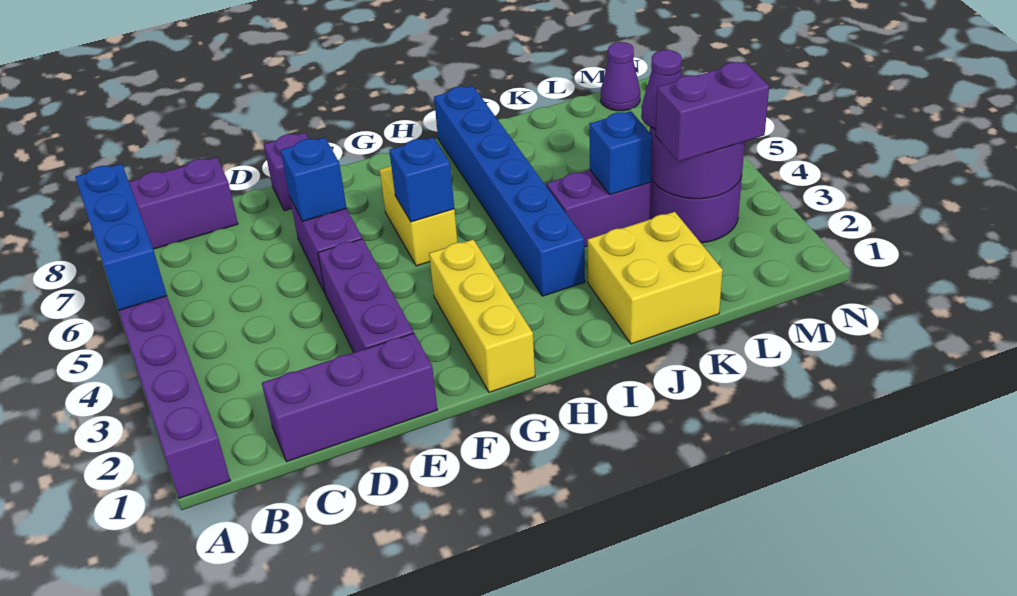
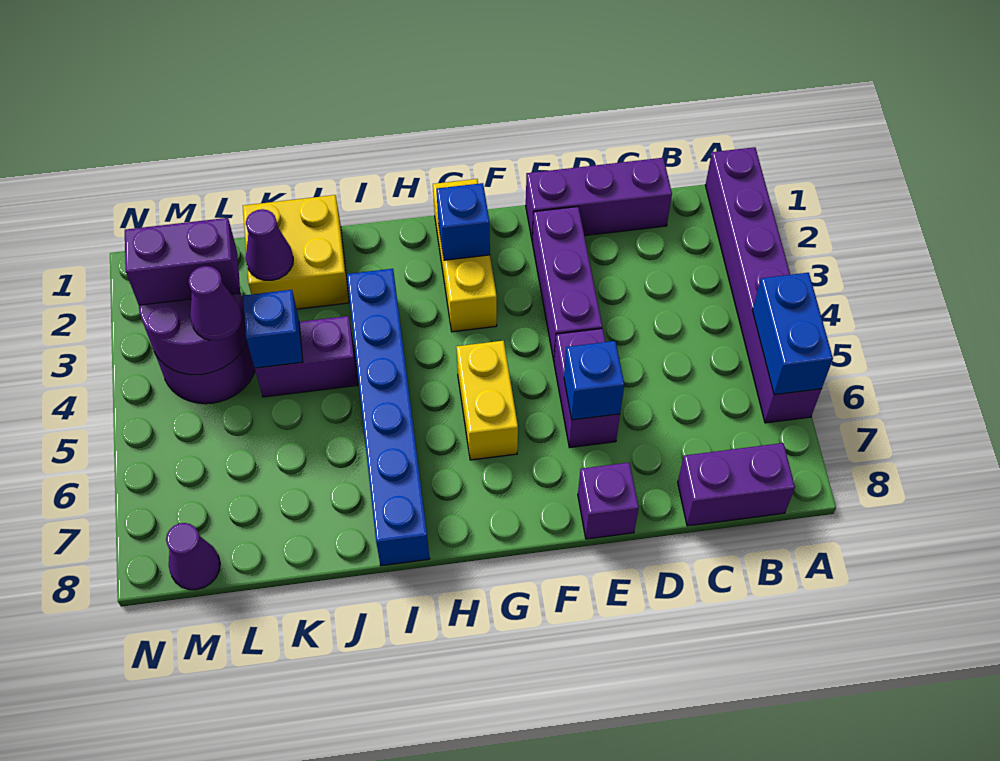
blue brick A5:A7 level 2 -> blue brick A5:A6 level 2
blue brick G5 level 2 -> blue brick G2 level 2
none -> purple cone K2 level 2

